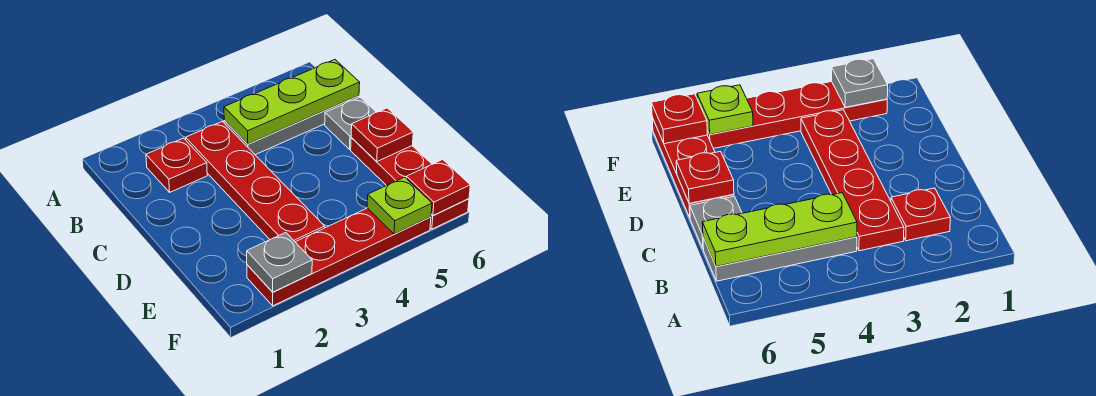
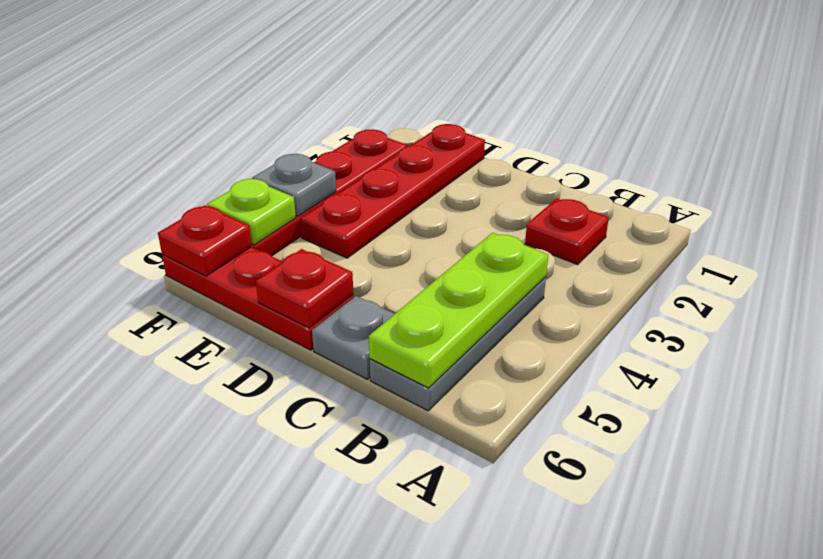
red plate B3:E3 level 1 -> red plate E1:E4 level 1
grey plate F2 level 2 -> grey plate F4 level 2

